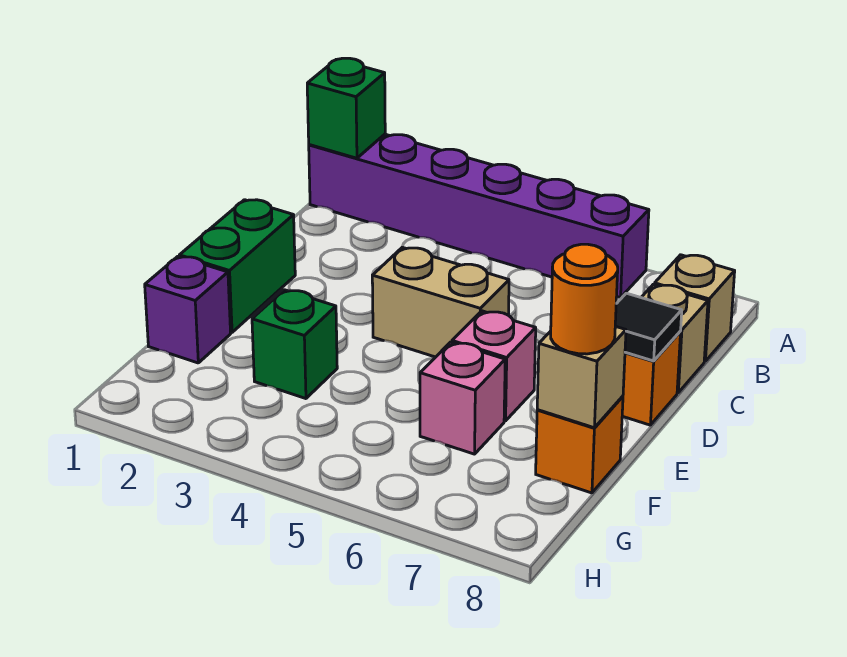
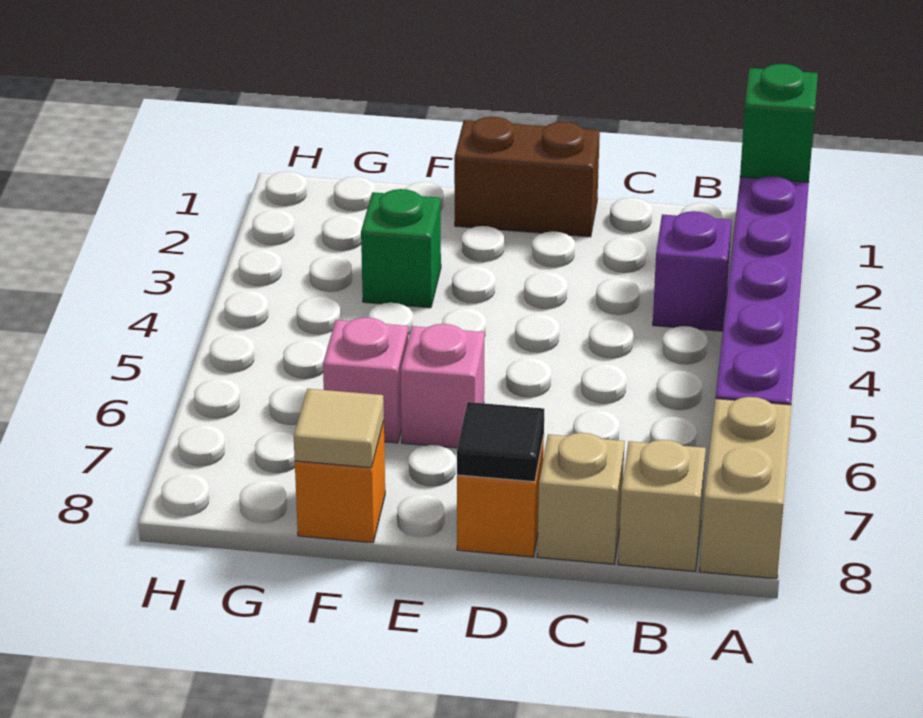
green brick D1:E1 level 1 -> brown brick D1:E1 level 1
tan brick D4:D5 level 1 -> tan brick A7:A8 level 1
purple brick F1 level 1 -> purple brick B3 level 1
tan brick F8 level 2 -> tan tile F8 level 2
orange round brick F8 level 3 -> none

